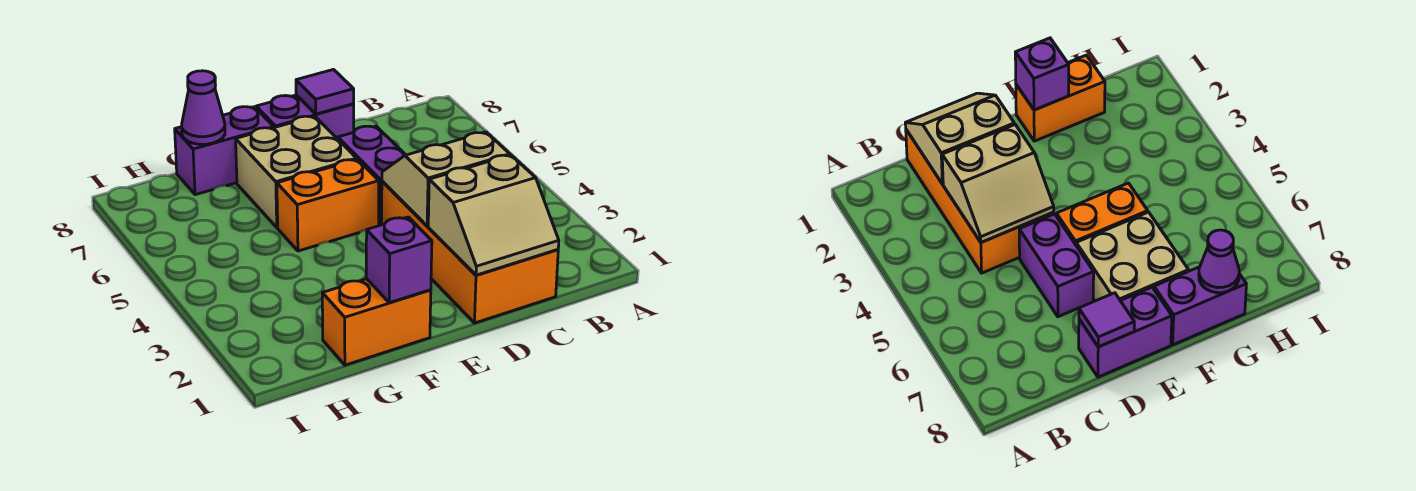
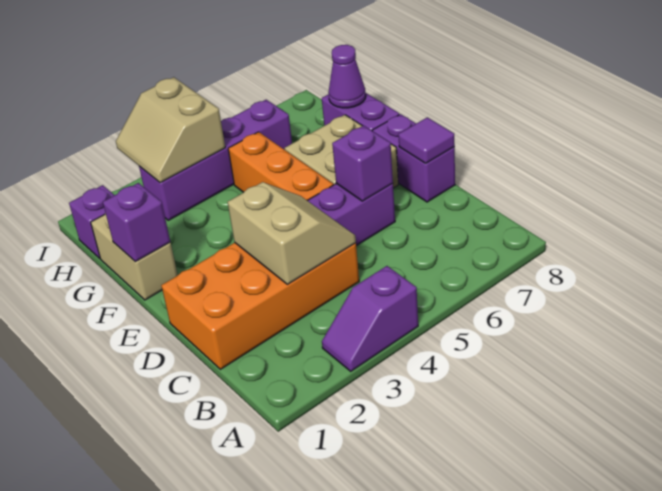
none -> purple slope A3:A4 level 1 top 4
tan slope C1:D2 level 2 top 2 -> tan slope H3:I4 level 2 top 4
none -> purple brick D6 level 2
orange brick E5:F5 level 1 -> orange brick E5:G5 level 1
orange brick F1:G1 level 1 -> tan brick F1:G1 level 1
none -> purple brick H1 level 1
none -> purple brick H3:H6 level 1

